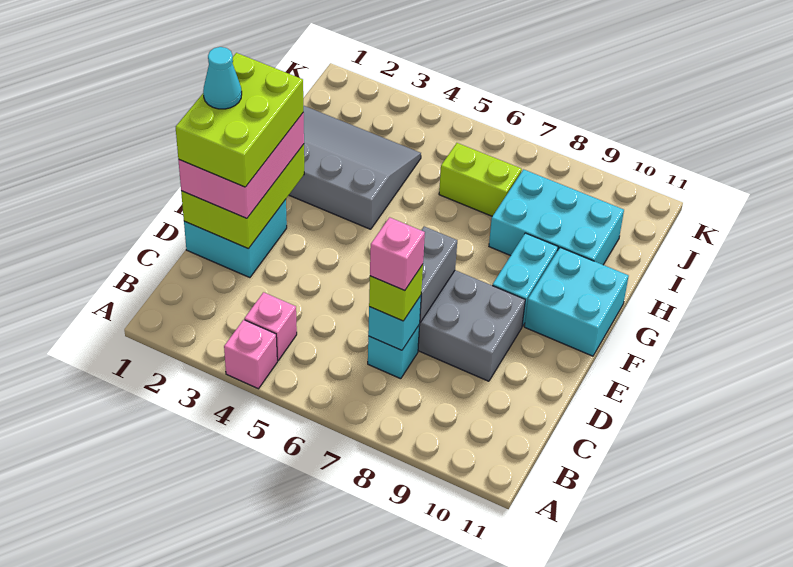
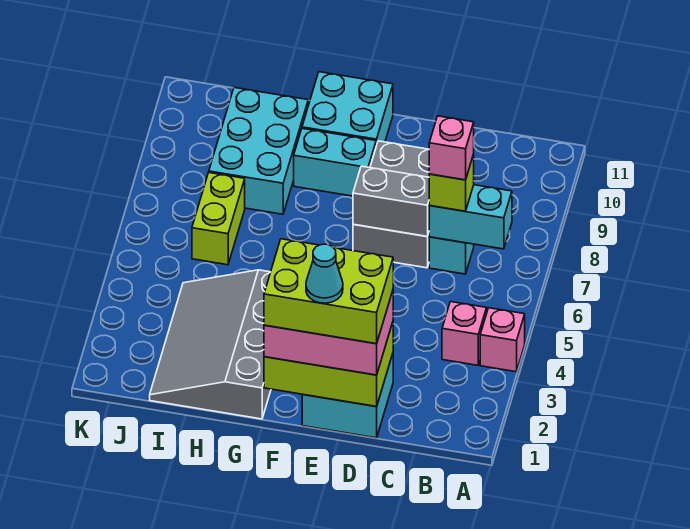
cyan brick C7 level 2 -> cyan brick B7:C7 level 2

